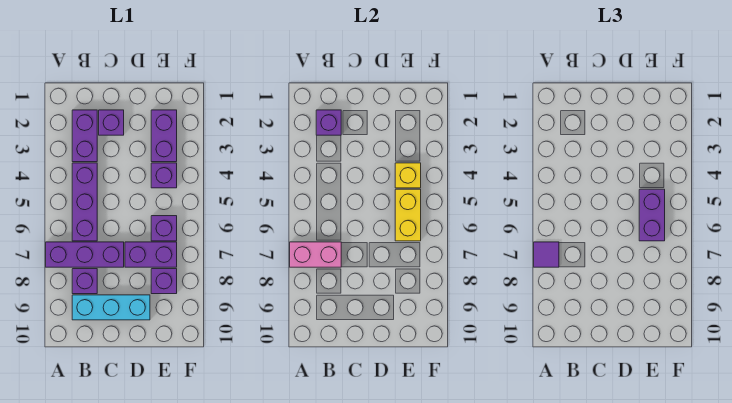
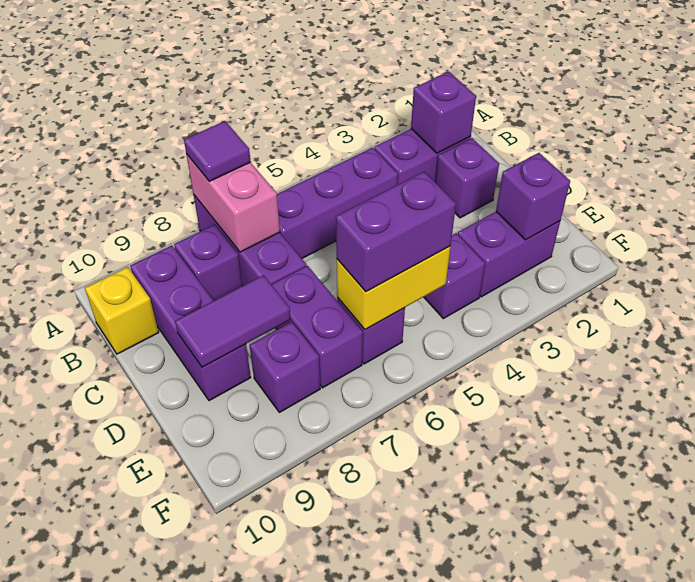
cyan brick B9:D9 level 1 -> purple brick B9:D9 level 1
none -> purple tile D8:D9 level 2
none -> purple brick E2 level 2
yellow brick E4 level 2 -> yellow brick B10 level 1

